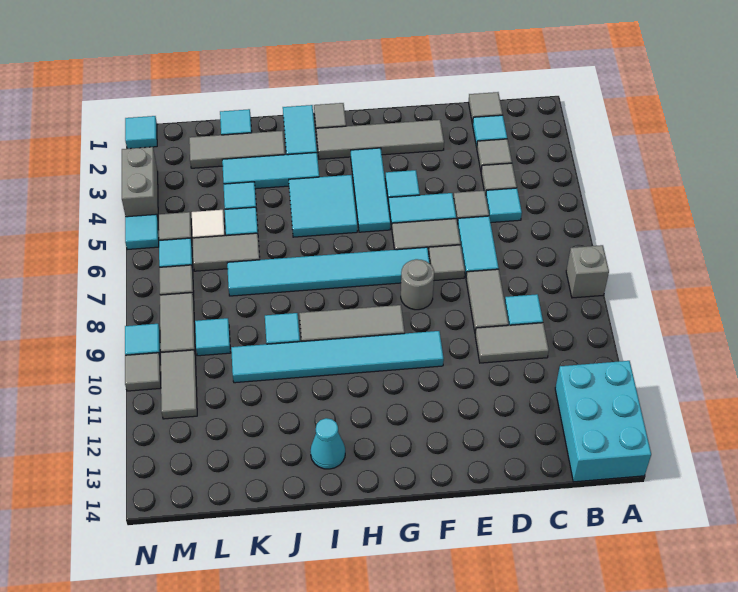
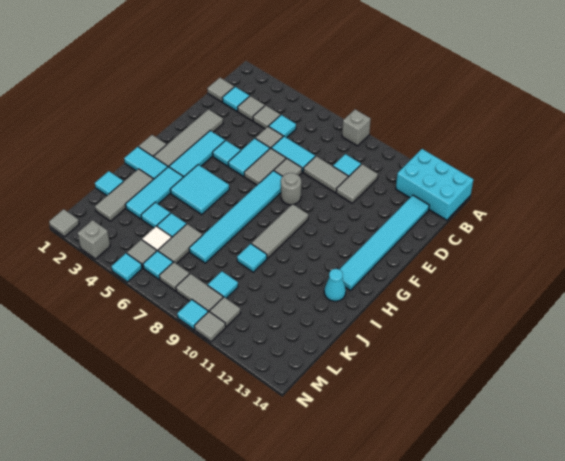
cyan tile F10:K10 level 1 -> cyan tile C13:H13 level 1
cyan tile G3:G5 level 1 -> cyan tile F3:H3 level 1
grey tile M10:M11 level 1 -> grey tile M10 level 1
cyan tile N1 level 1 -> grey tile N1 level 1
grey brick N3:N4 level 1 -> grey brick N3 level 1

